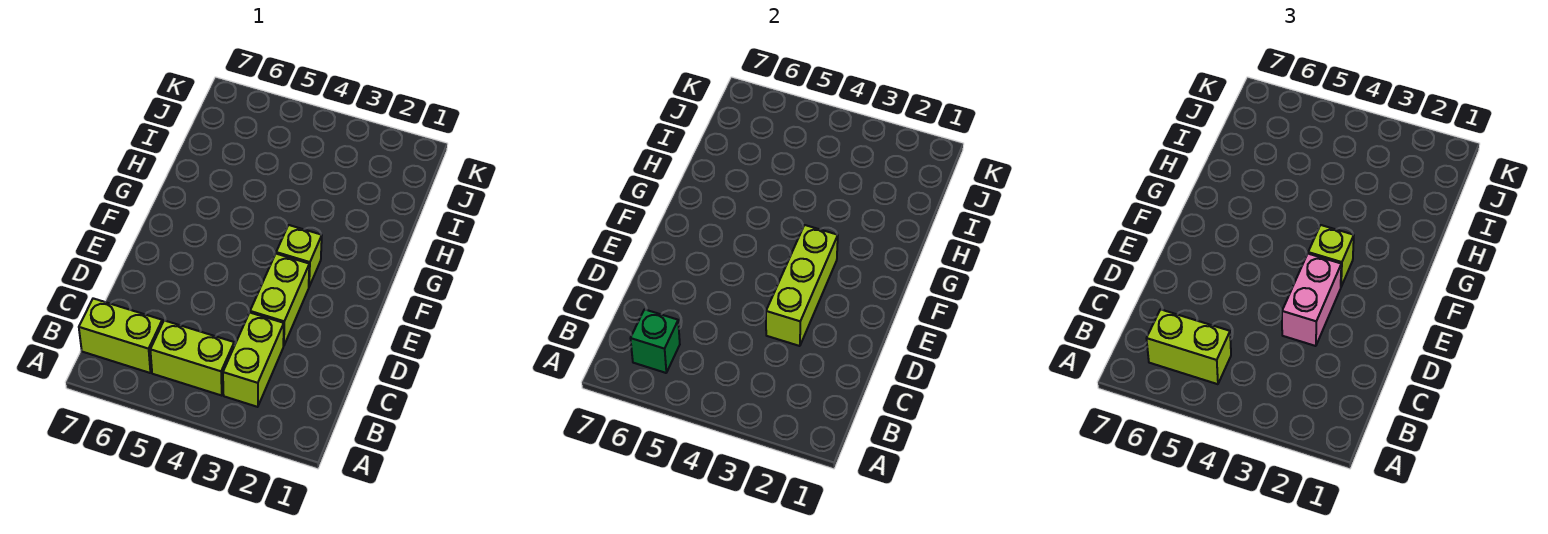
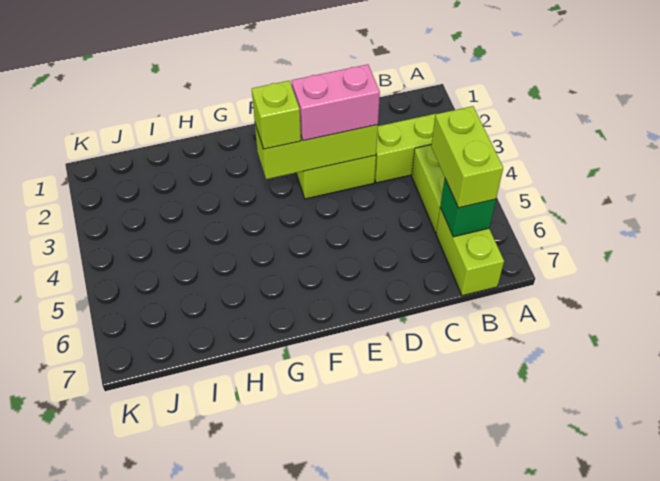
lime brick F3 level 1 -> none

